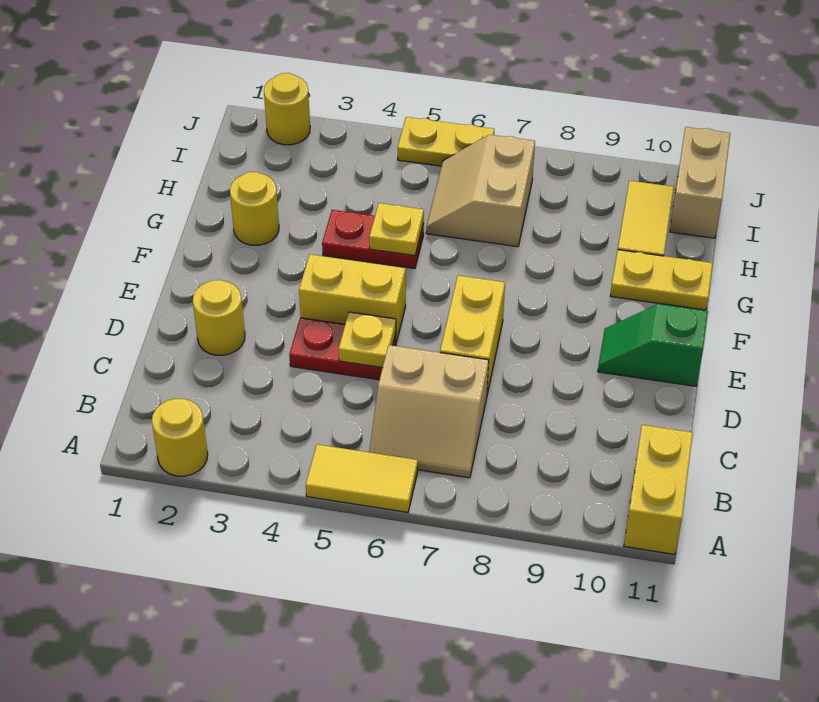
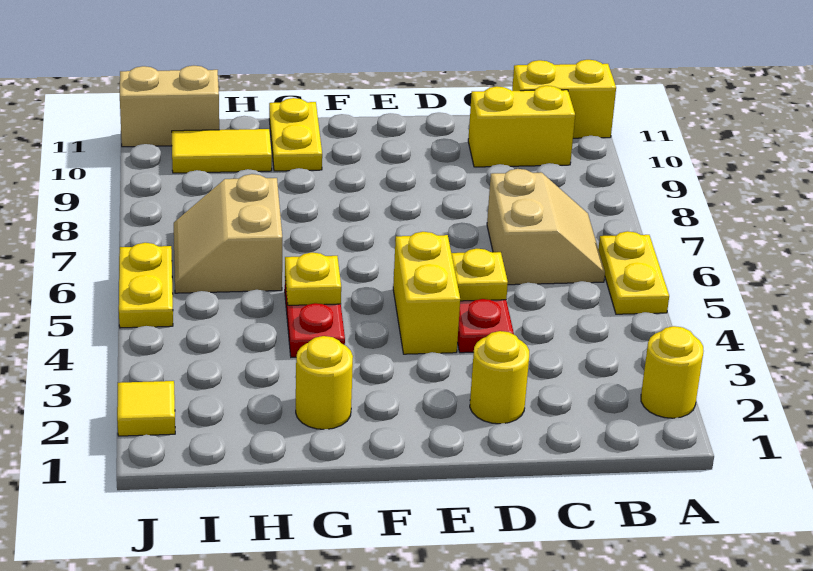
yellow tile A5:A6 level 1 -> yellow plate A5:A6 level 1
yellow brick D7:E7 level 1 -> yellow brick B10:C10 level 1
green slope E10:E11 level 1 top 11 -> none
tan slope H6:I7 level 1 top 7 -> tan slope H6:I7 level 1 top H
yellow round brick J2 level 1 -> yellow tile J2 level 1

